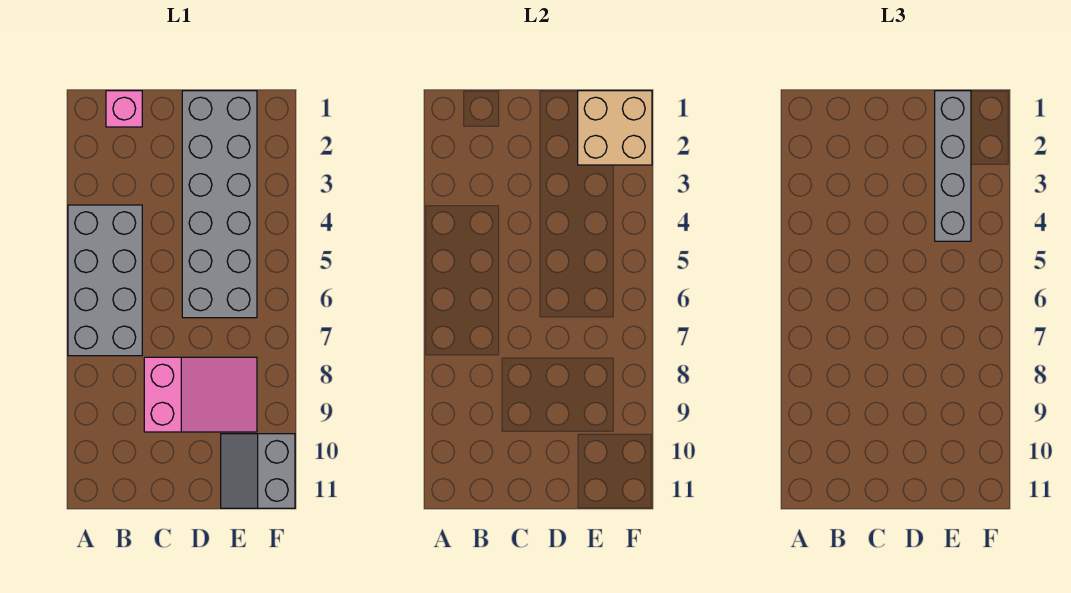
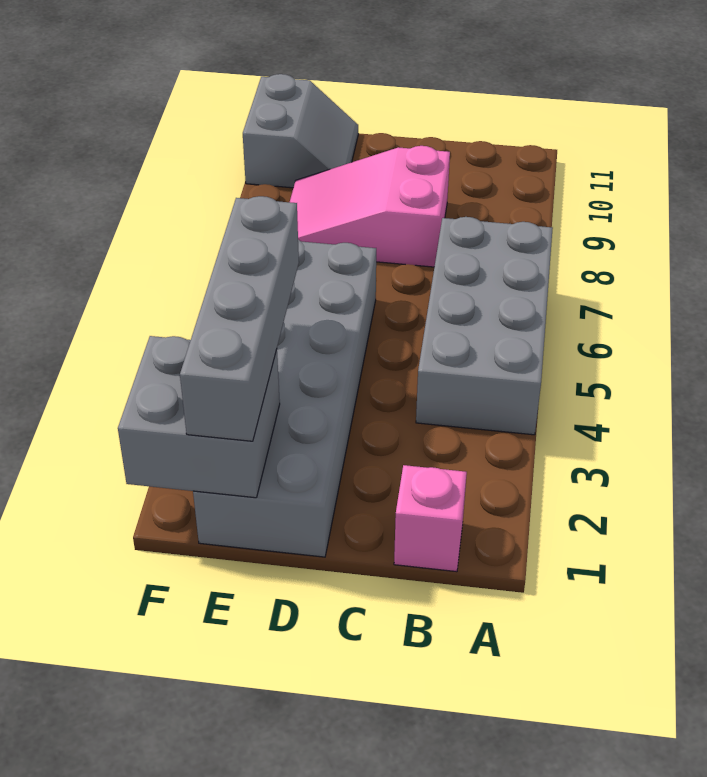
tan brick E1:F2 level 2 -> grey brick E1:F2 level 2

